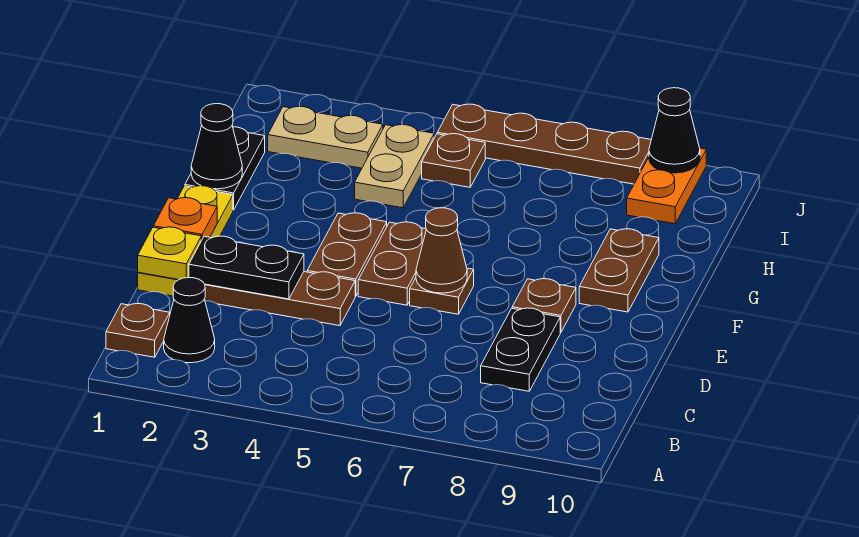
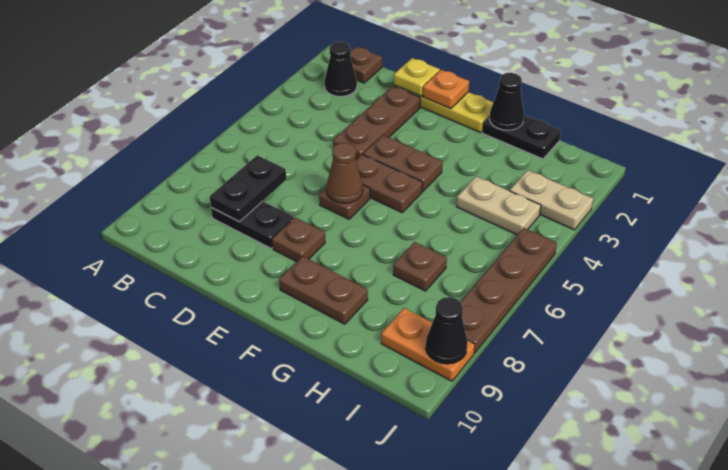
black plate D2:D3 level 2 -> black plate C7:C8 level 2
tan plate I2:I3 level 1 -> tan plate I3:J3 level 1
brown plate I5 level 1 -> brown plate H7 level 1

